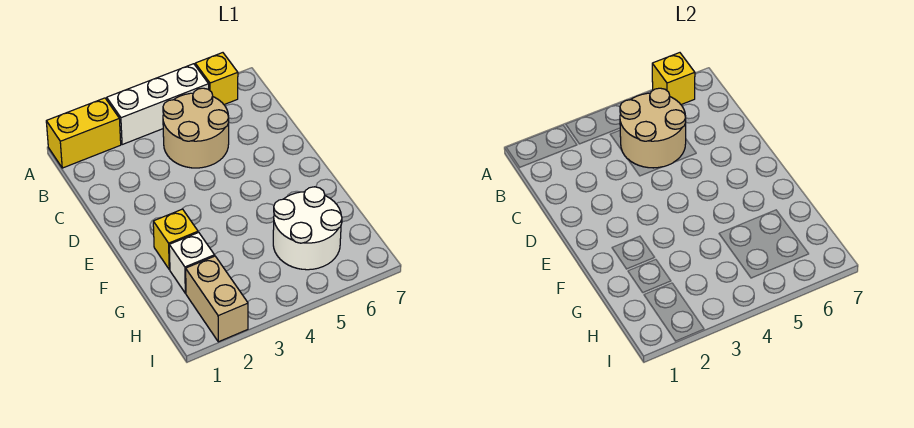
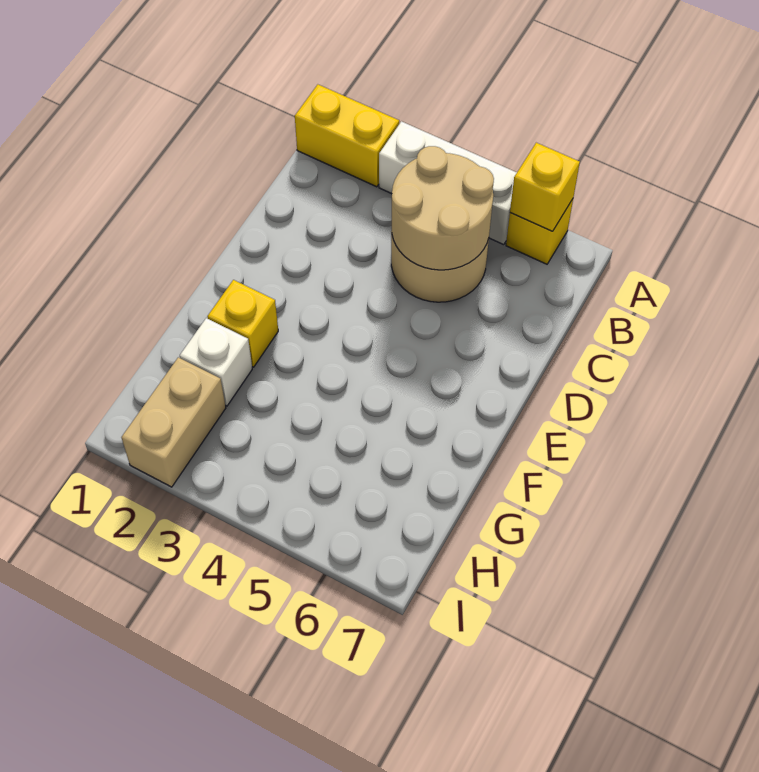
white round brick G5:H6 level 1 -> none

